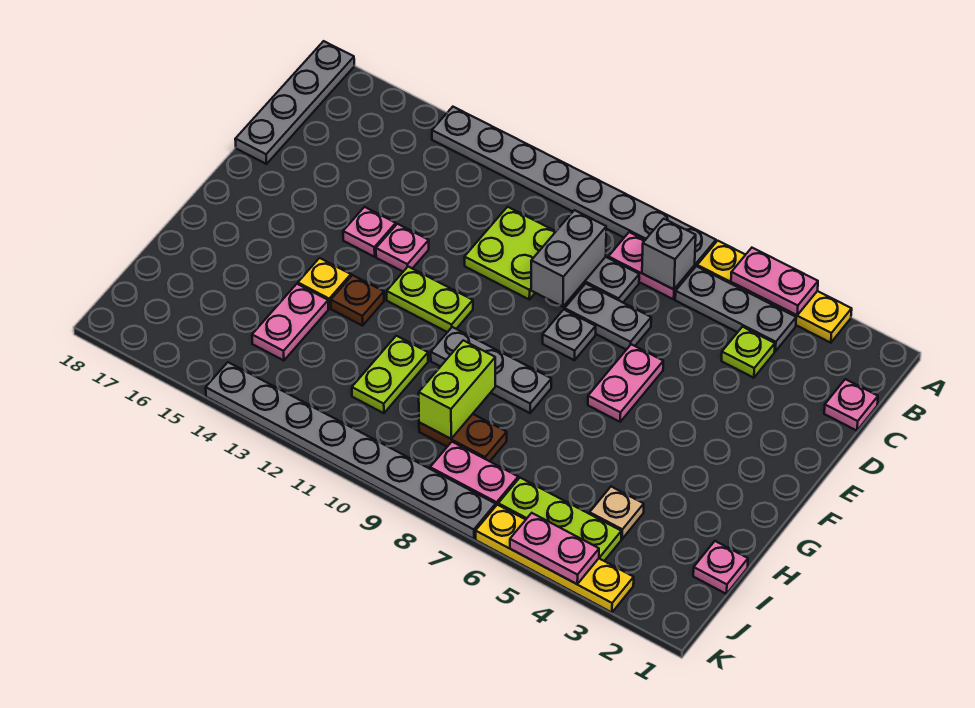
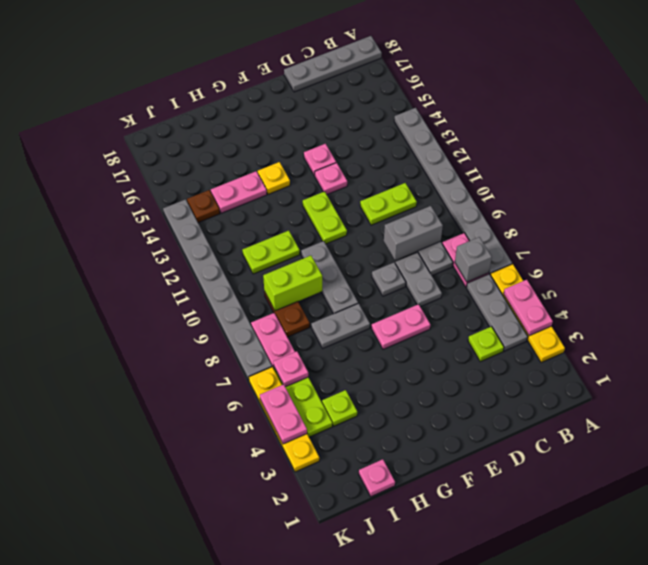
pink plate C1 level 1 -> pink plate J6 level 2
lime plate C10:D11 level 1 -> lime plate C11:D11 level 1
none -> grey plate G7:H7 level 1
brown plate G13 level 1 -> brown plate J14 level 1
tan plate I4 level 1 -> lime plate I4 level 1

